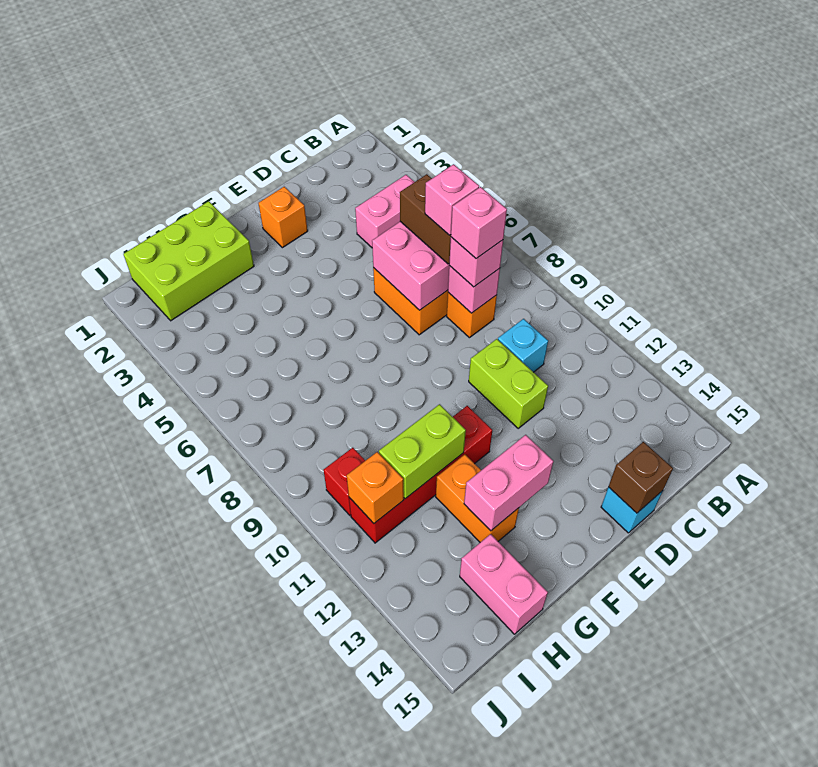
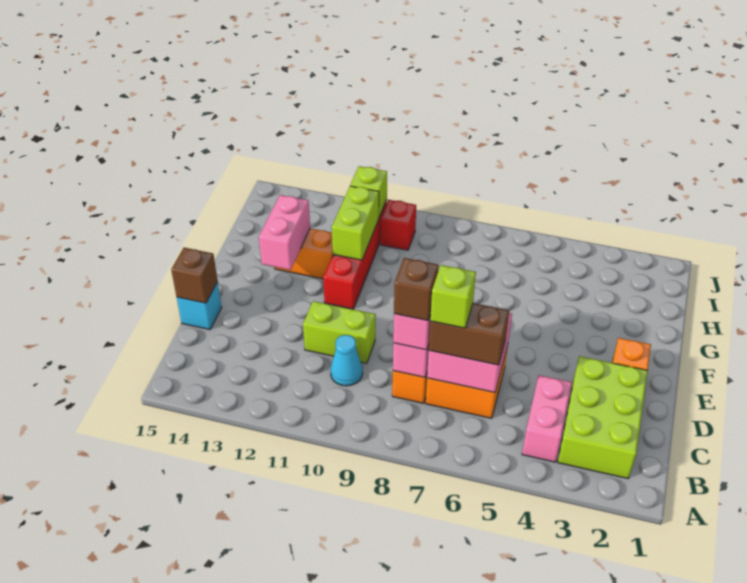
pink brick C7 level 4 -> lime brick C7 level 4
pink brick C8 level 4 -> brown brick C8 level 4
cyan brick C10 level 1 -> cyan cone C10 level 1
lime brick G1:I2 level 1 -> lime brick B2:D3 level 1
pink brick H14:H15 level 1 -> none
orange brick I11 level 2 -> lime brick I11 level 2

